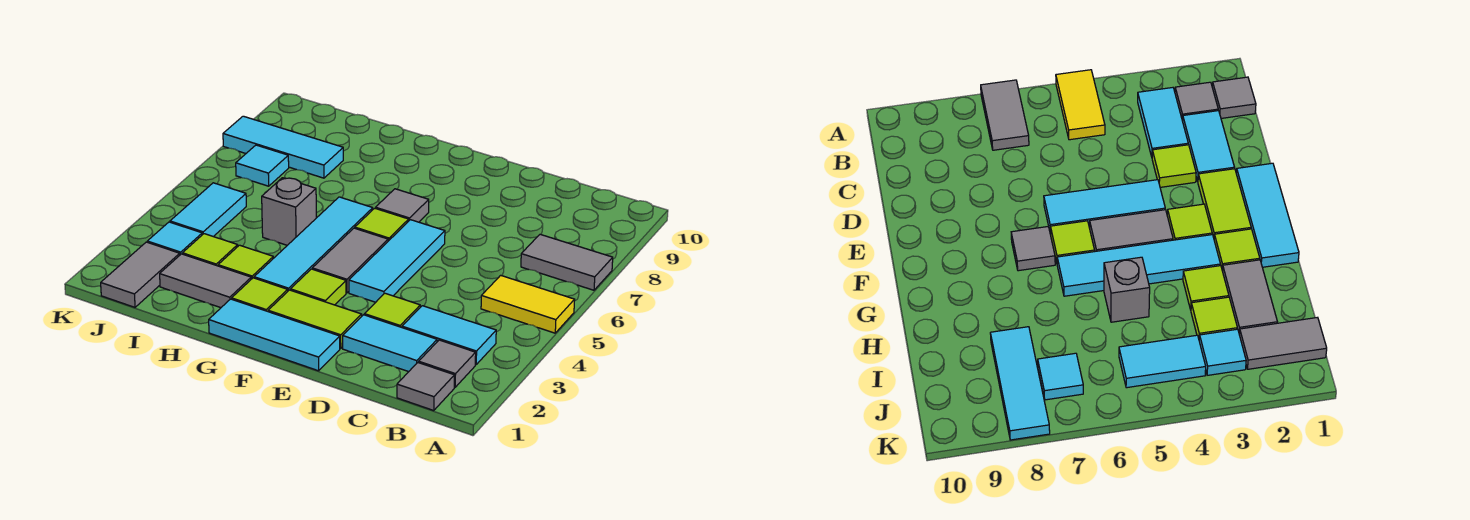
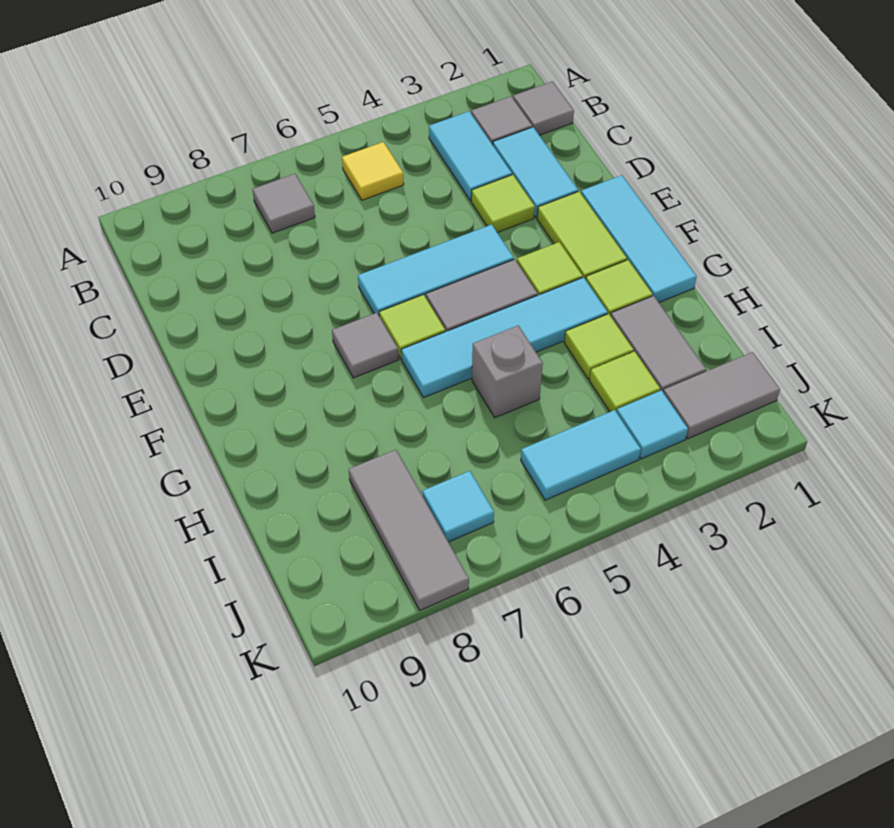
yellow tile A5:B5 level 1 -> yellow tile B5 level 1
grey tile A7:B7 level 1 -> grey tile B7 level 1
cyan tile I8:K8 level 1 -> grey tile I8:K8 level 1

